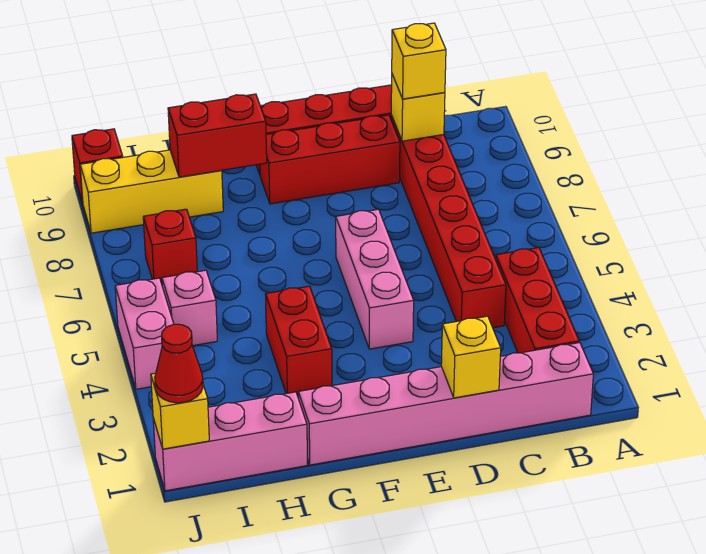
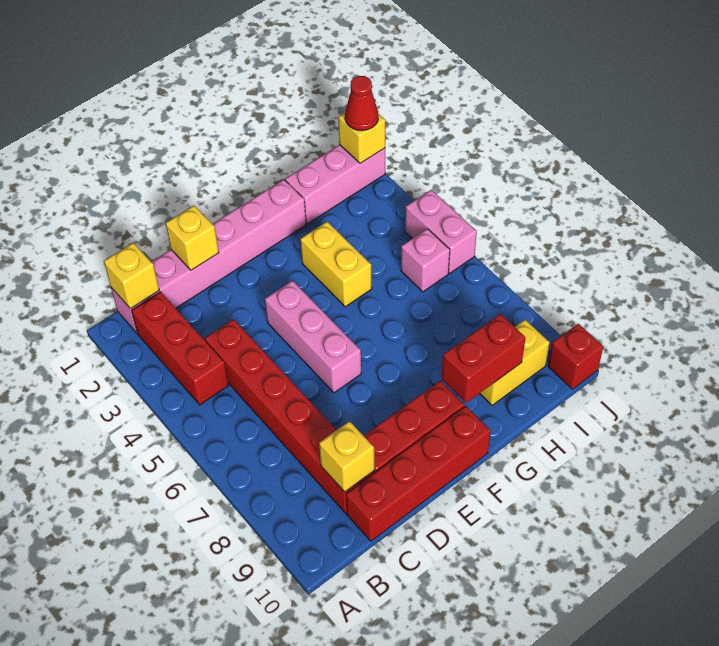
yellow brick C9 level 3 -> yellow brick B1 level 2
red brick G3:G4 level 1 -> yellow brick G3:G4 level 1
yellow brick H9:J9 level 1 -> yellow brick H9:I9 level 1
red brick I7 level 1 -> none

